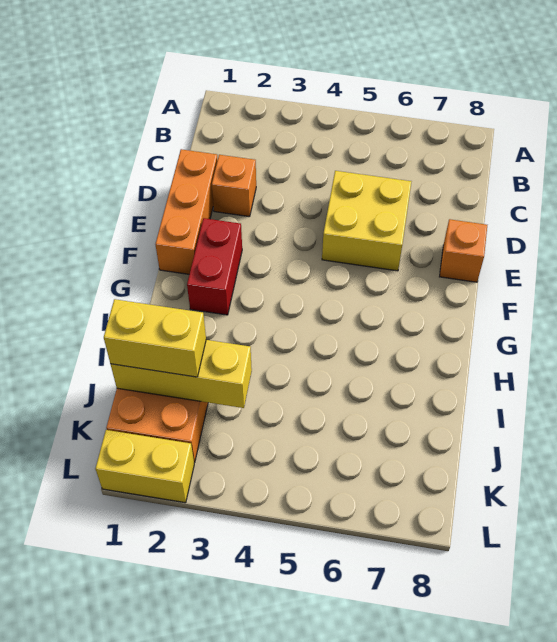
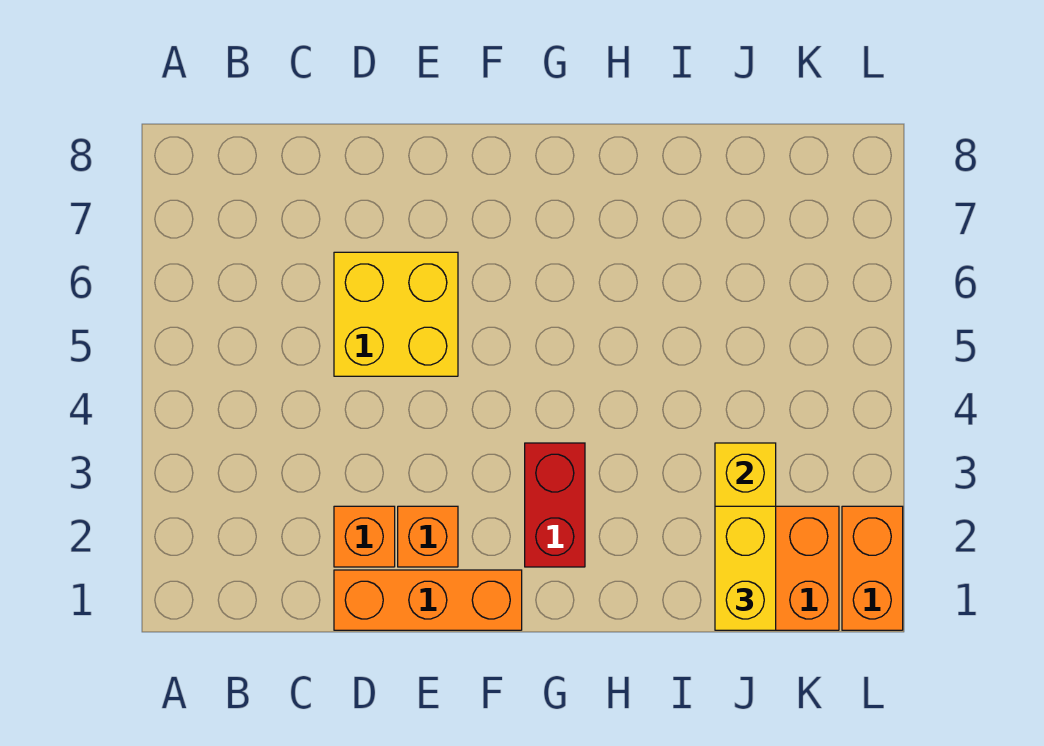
orange brick E8 level 1 -> orange brick E2 level 1
red brick F2:G2 level 1 -> red brick G2:G3 level 1
yellow brick L1:L2 level 1 -> orange brick L1:L2 level 1

